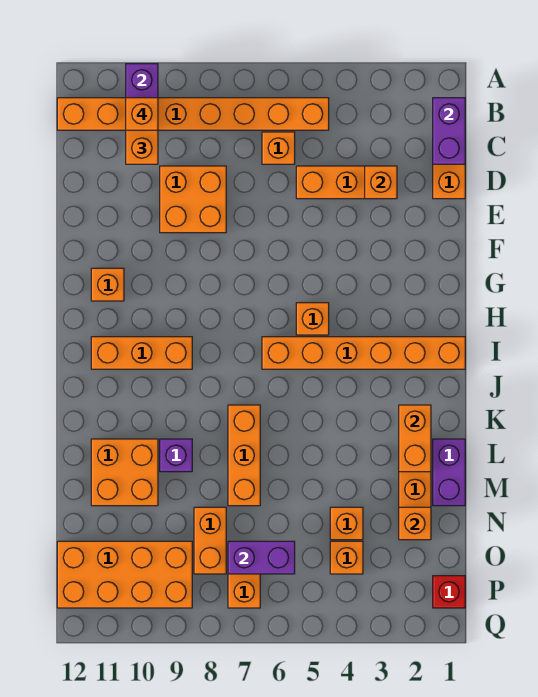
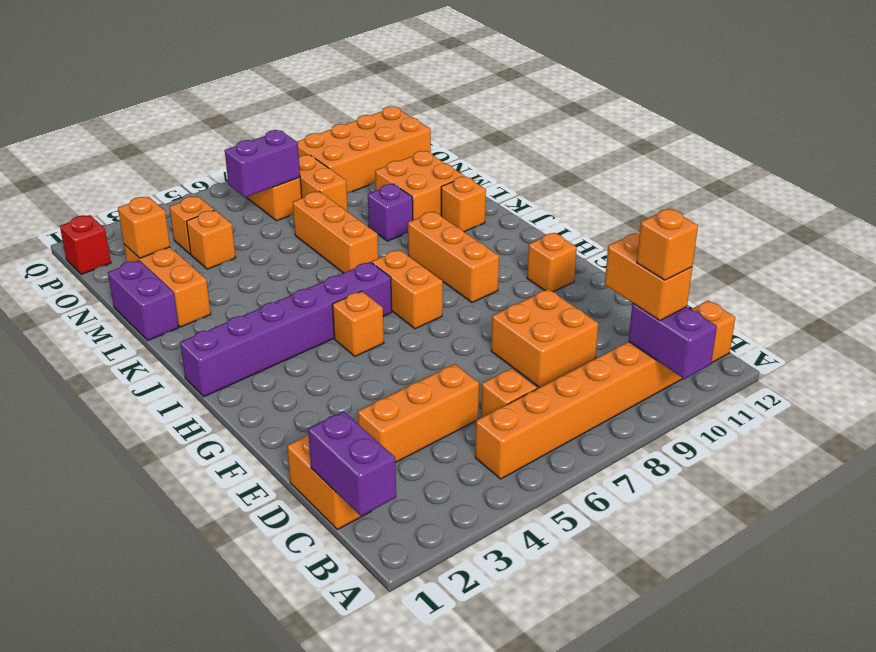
orange brick D3 level 2 -> orange brick K11 level 1
orange brick I1:I6 level 1 -> purple brick I1:I6 level 1
orange brick I9:I11 level 1 -> orange brick H9:J9 level 1
orange brick K2:L2 level 2 -> orange brick H7:I7 level 1

